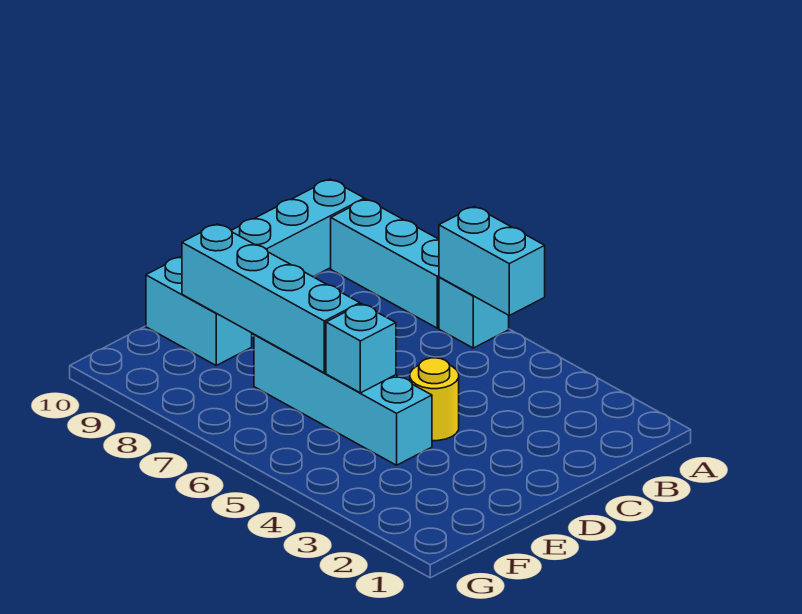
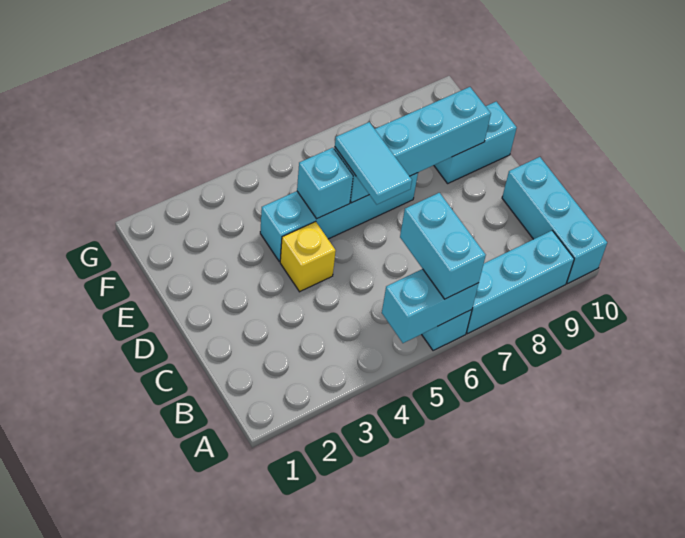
none -> cyan brick A6:B6 level 3
yellow round brick D4 level 1 -> yellow brick D4 level 1
none -> cyan tile D6:E6 level 3

